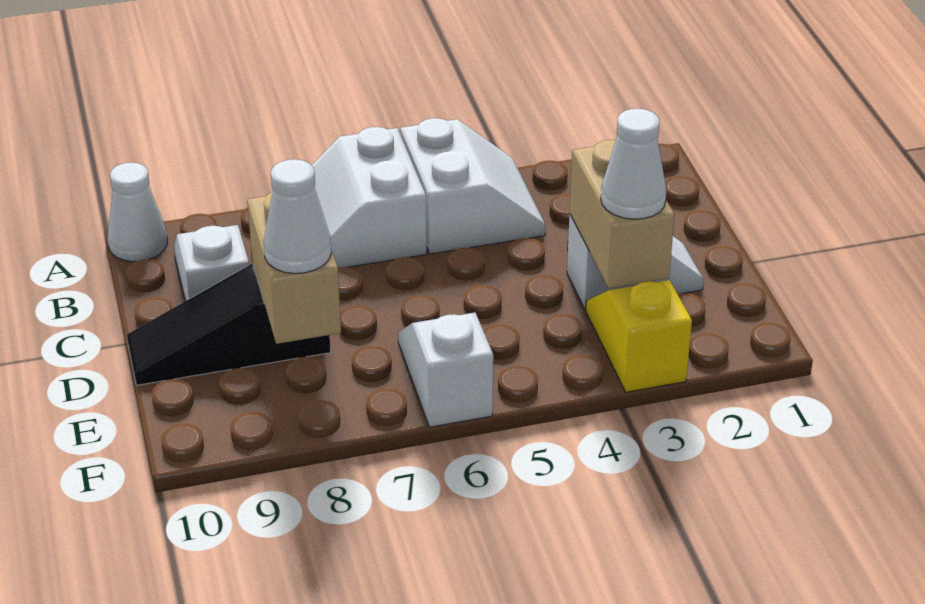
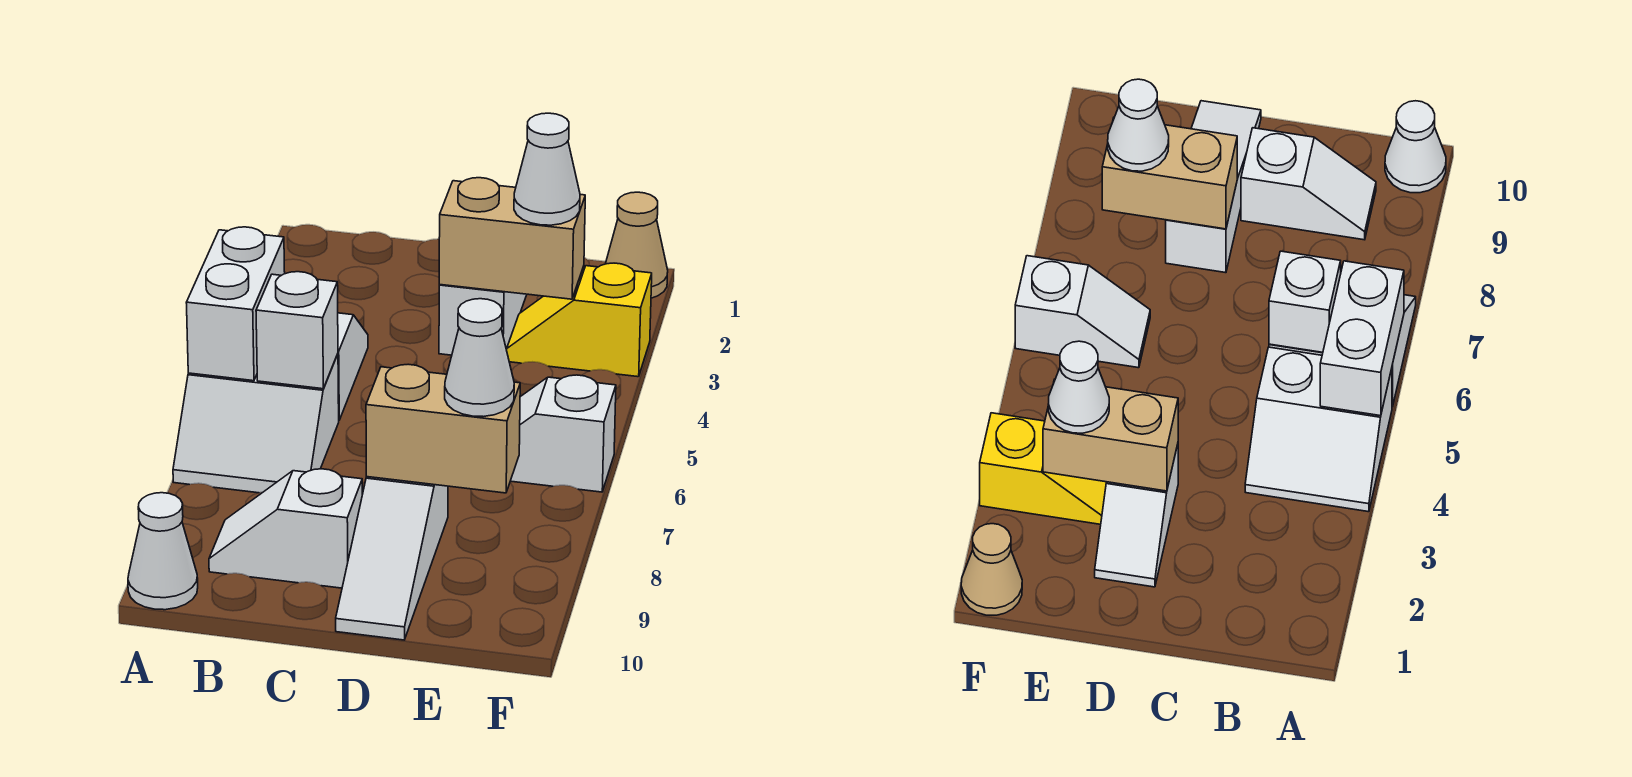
none -> white brick A5:A6 level 2
none -> white brick B6 level 2
black slope D8:D10 level 1 top 8 -> white slope D8:D10 level 1 top 8
none -> tan cone F1 level 1

